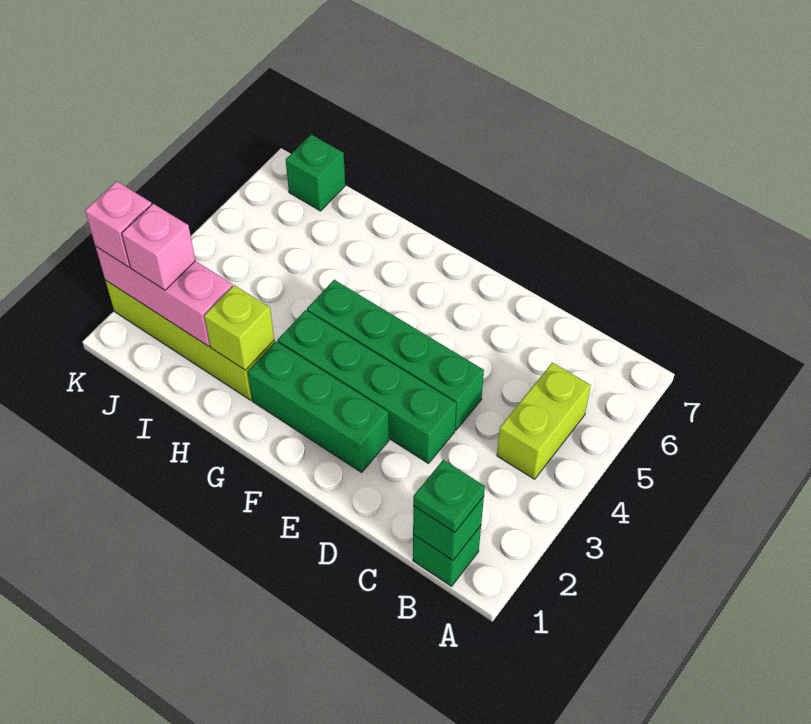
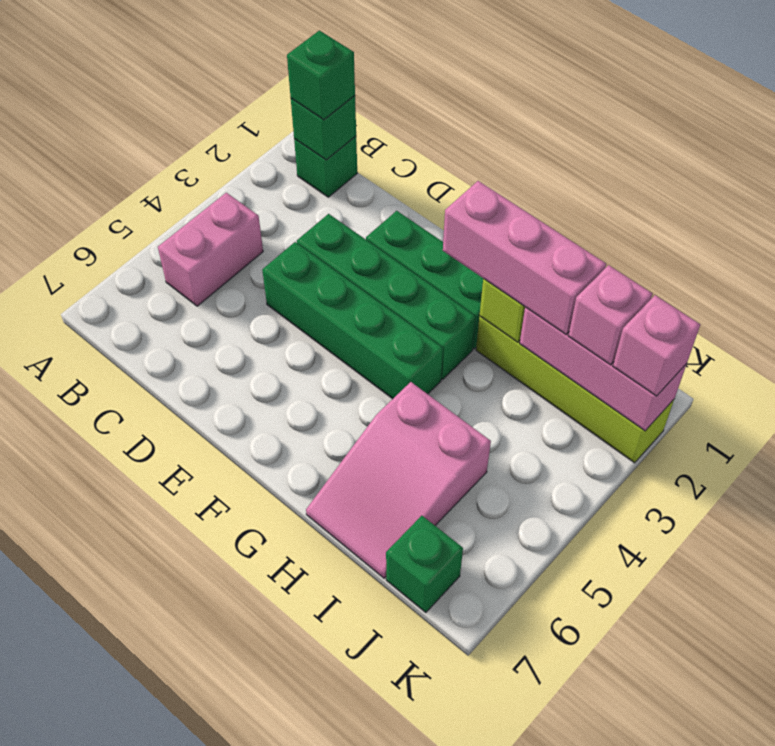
green plate B1 level 3 -> green brick B1 level 3
lime brick B4:B5 level 1 -> pink brick B4:B5 level 1
none -> pink brick G2:I2 level 3
none -> pink slope H5:I7 level 1 top 5

